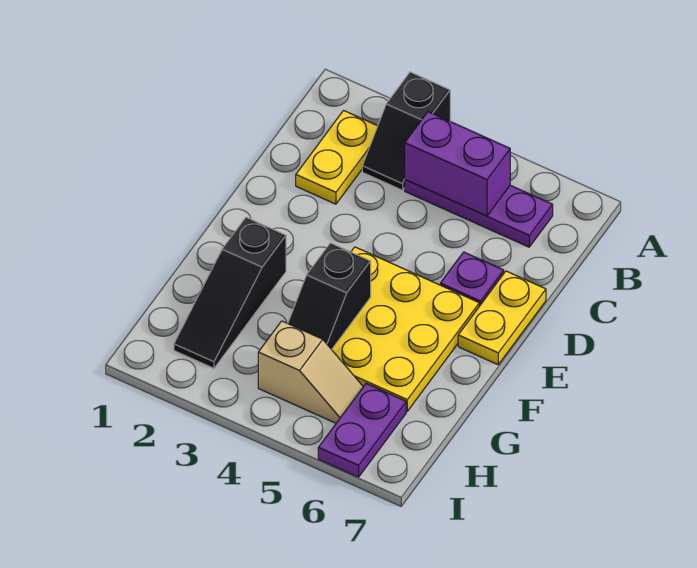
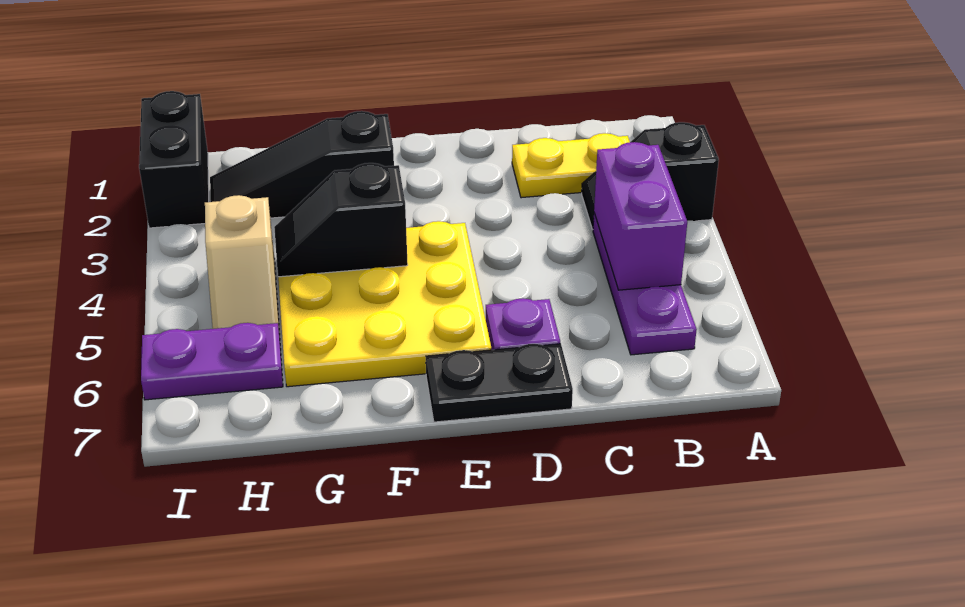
yellow plate D7:E7 level 1 -> black plate D7:E7 level 1
none -> black brick I1:I2 level 1

